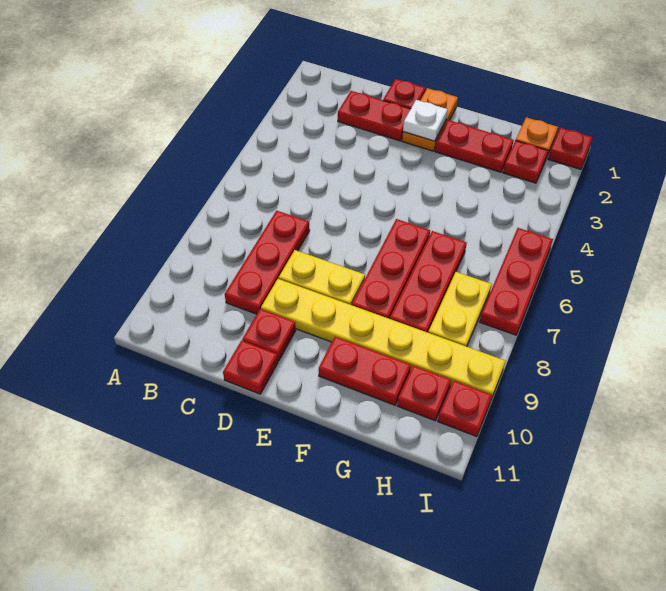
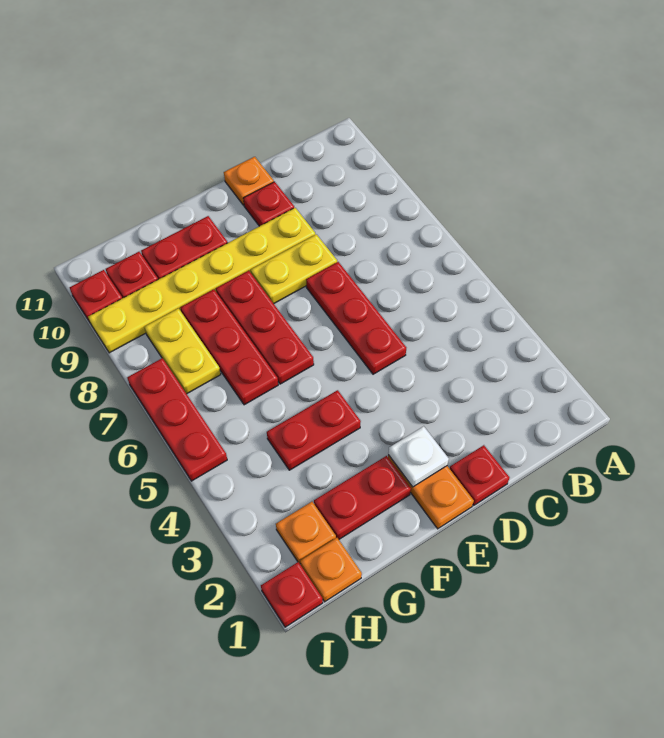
red plate C2:D2 level 1 -> red plate F4:G4 level 1
red plate C7:C9 level 1 -> red plate D5:D7 level 1
red plate D11 level 1 -> orange plate D11 level 1
red plate H2 level 1 -> orange plate H2 level 1

